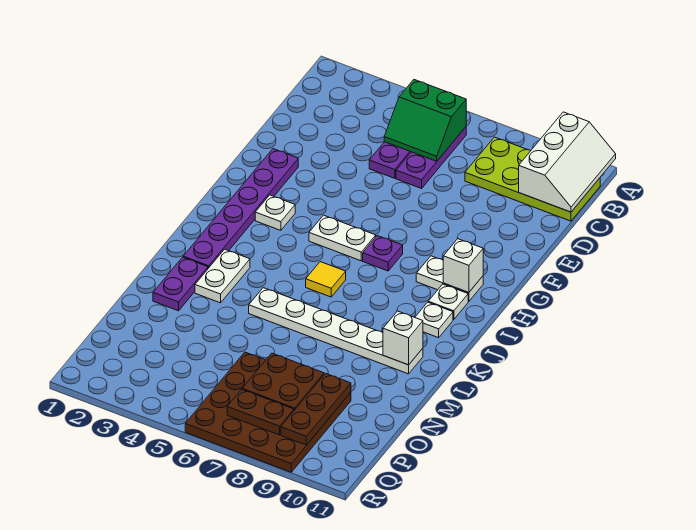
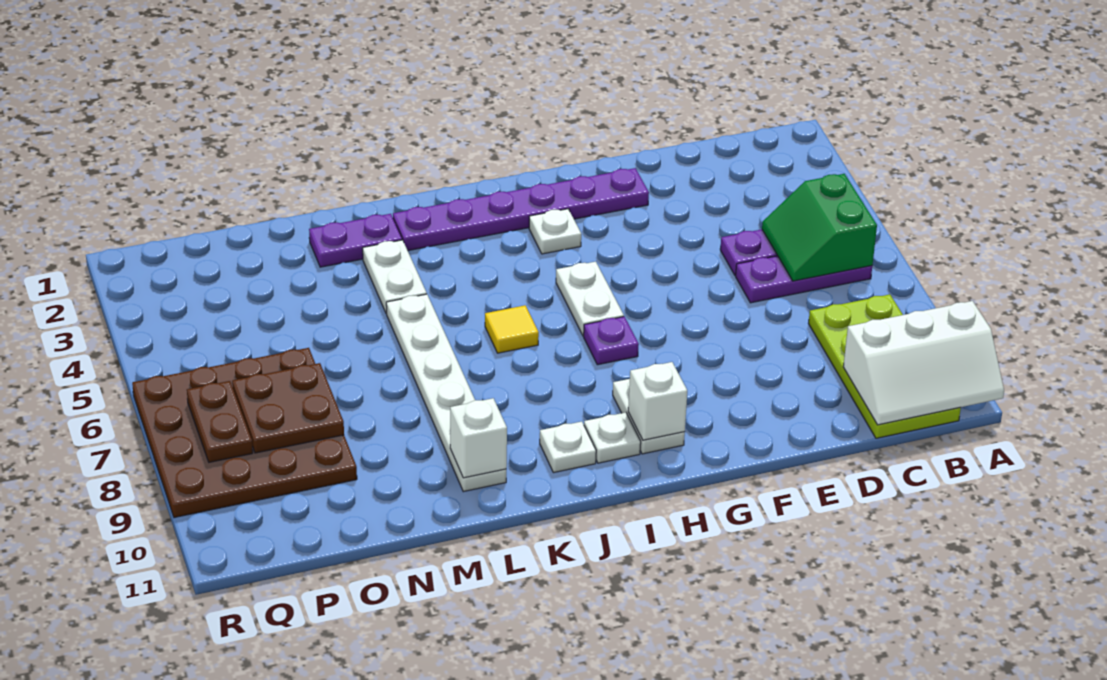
white plate K3:L3 level 1 -> white plate L3:L4 level 1
brown plate O9:Q9 level 2 -> none

